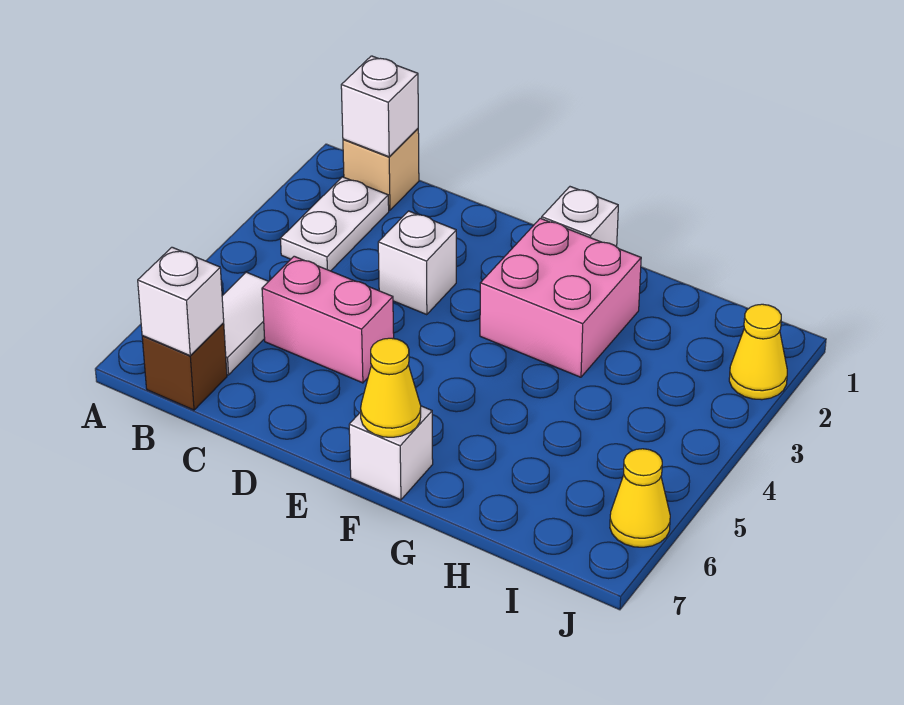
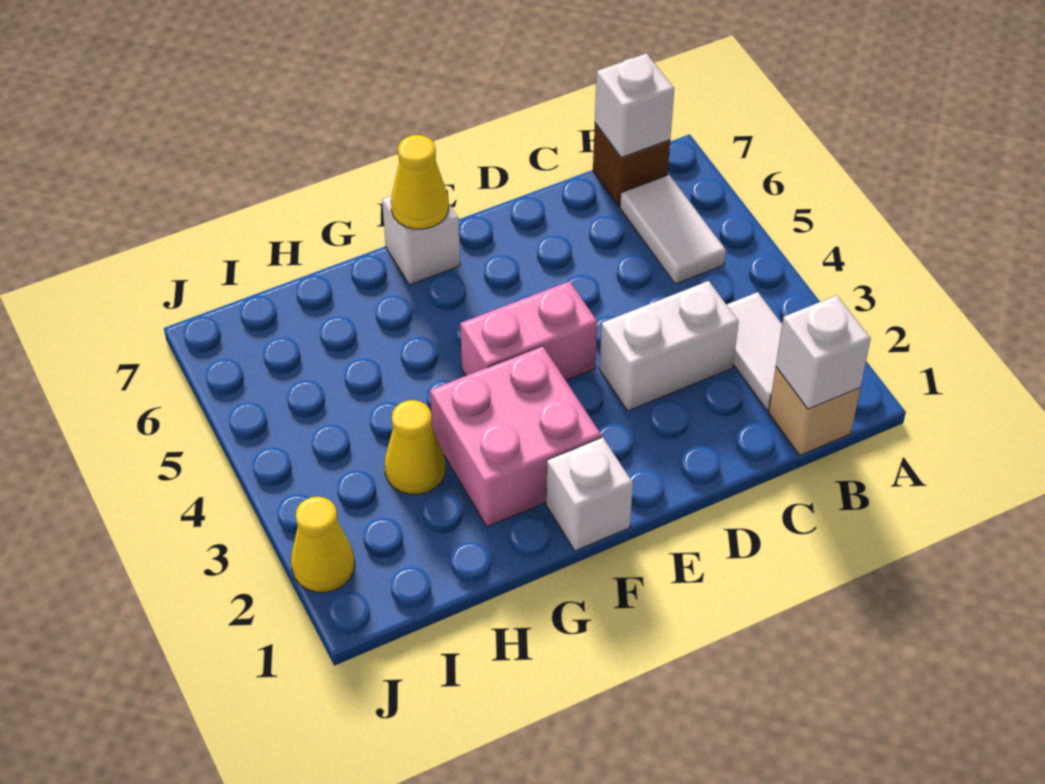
white plate B2:B3 level 1 -> white tile B2:B3 level 1
pink brick C5:D5 level 1 -> pink brick E4:F4 level 1
white brick D3 level 1 -> white brick C3:D3 level 1
yellow cone J6 level 1 -> yellow cone H3 level 1

